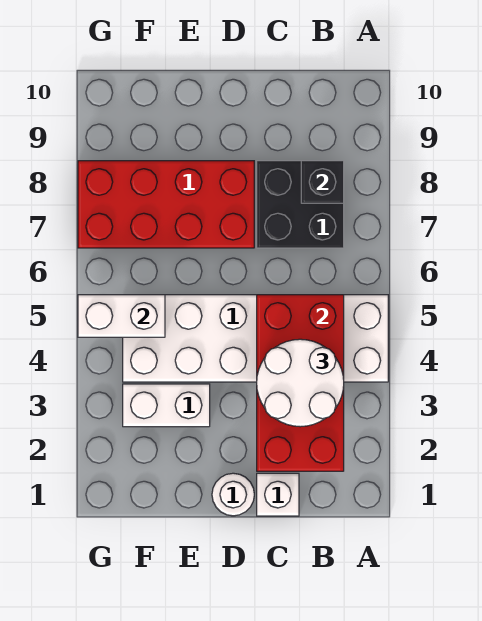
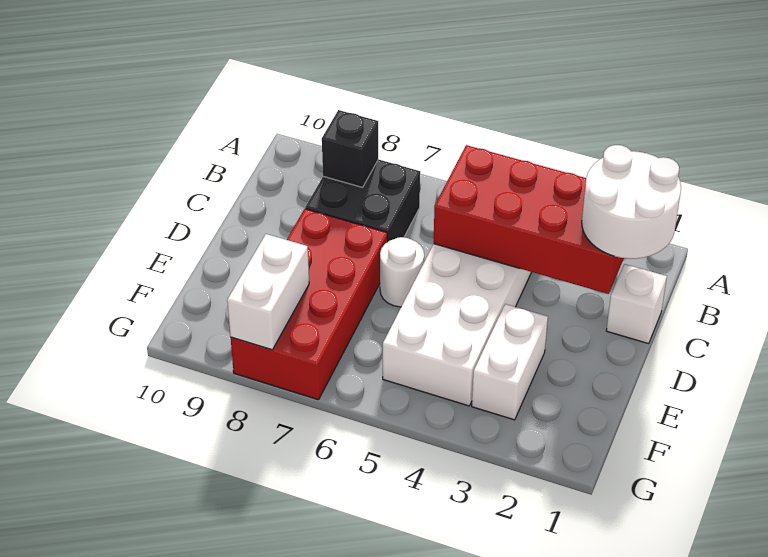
white round brick B3:C4 level 3 -> white round brick B1:C2 level 3
white round brick D1 level 1 -> white round brick D6 level 1
white brick F5:G5 level 2 -> white brick F8:G8 level 2

